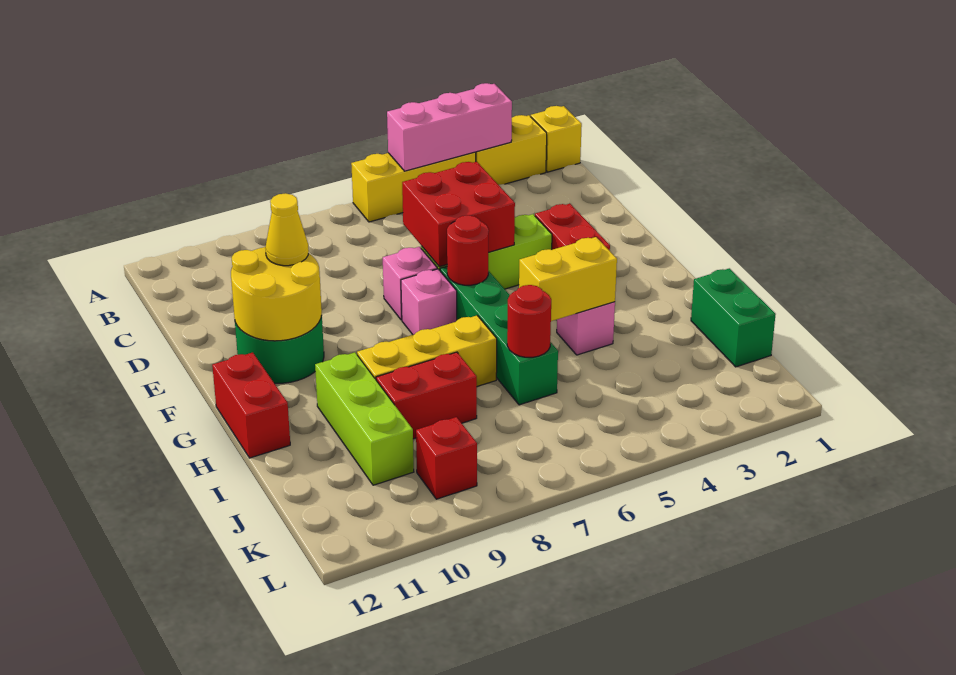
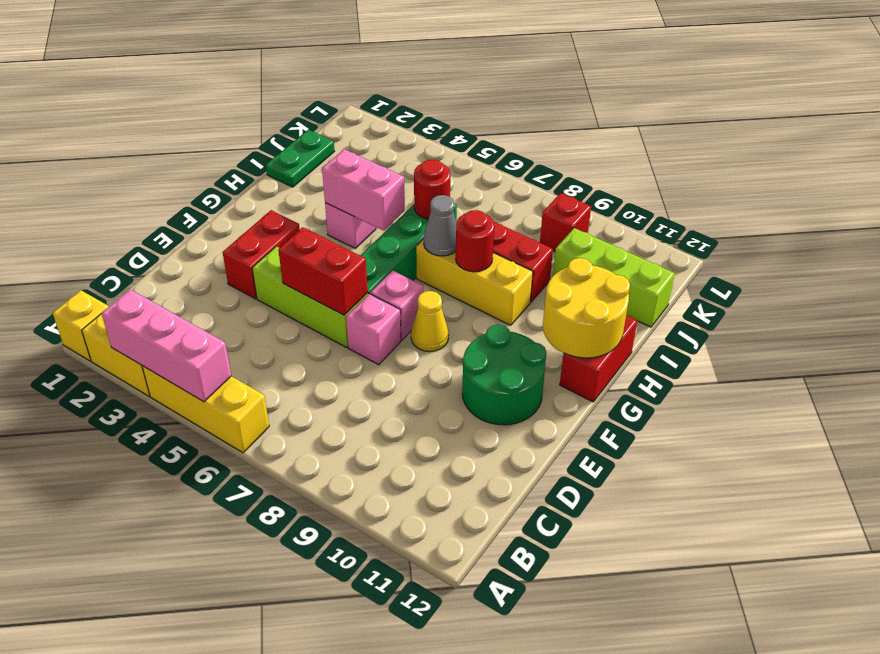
red brick D5:E6 level 2 -> red brick E5:E6 level 2
yellow round brick E10:F11 level 2 -> yellow round brick G11:H12 level 2
yellow cone E10 level 3 -> yellow cone F8 level 1
red round brick F6 level 2 -> red round brick H8 level 2
yellow brick H4:H5 level 2 -> pink brick H4:H5 level 2
none -> grey cone H7 level 2
lime brick H10:J10 level 1 -> lime brick J10:J12 level 1
green brick I1:J1 level 1 -> green plate I1:J1 level 1

